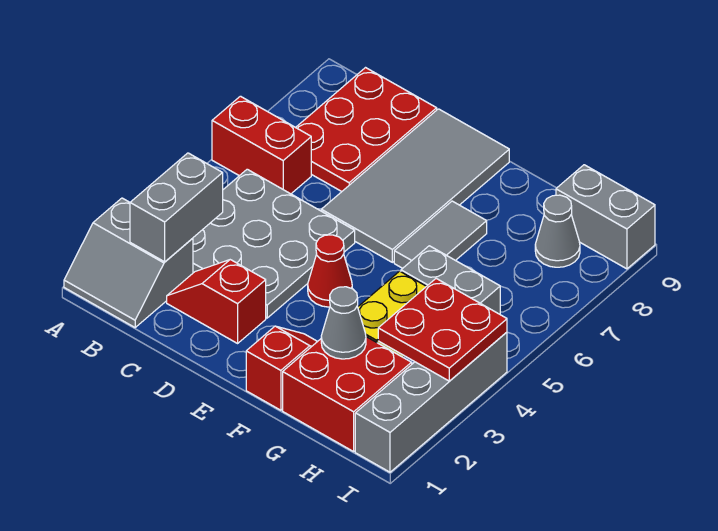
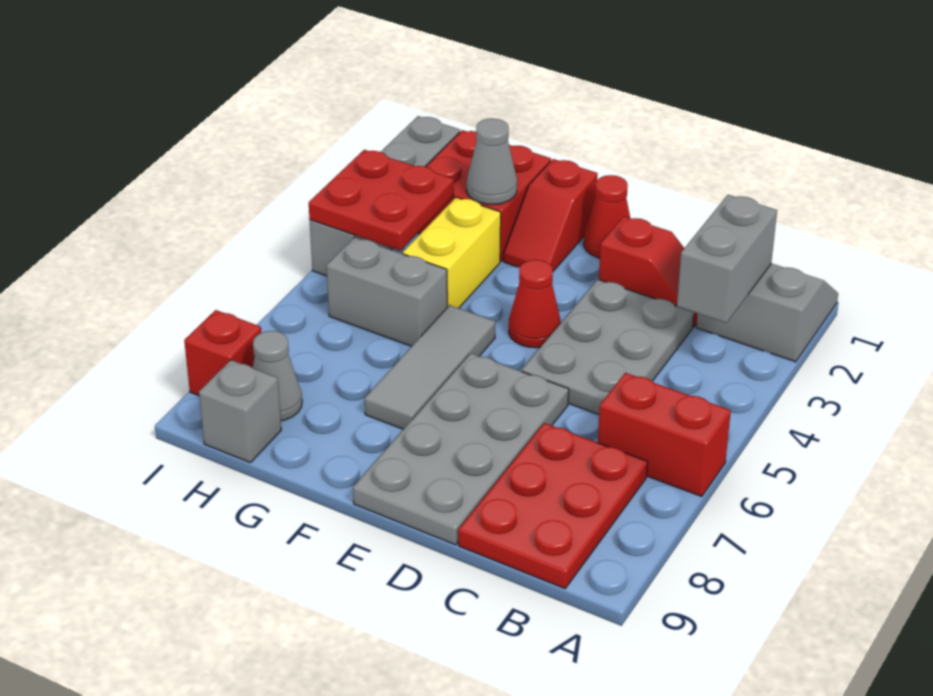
grey plate B3:D5 level 1 -> grey plate C3:D5 level 1
grey tile D6:E9 level 1 -> grey plate D6:E9 level 1
none -> red cone E1 level 1
grey tile F6:F7 level 1 -> grey tile F5:F7 level 1
grey brick H9:I9 level 1 -> grey brick H9 level 1
none -> red brick I8 level 1

